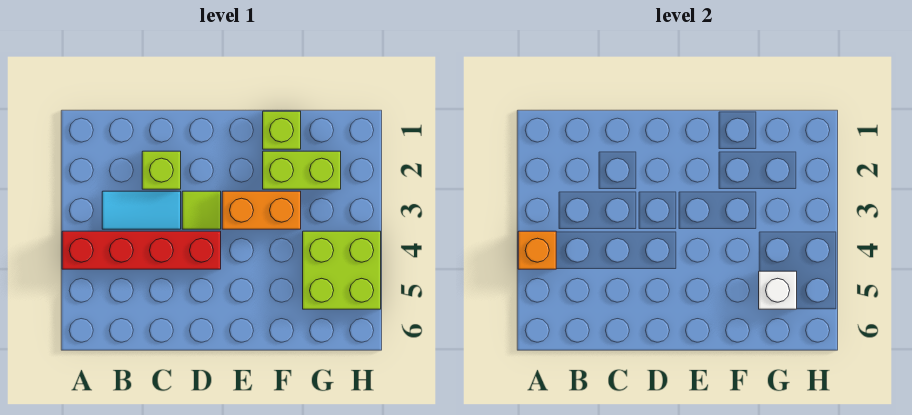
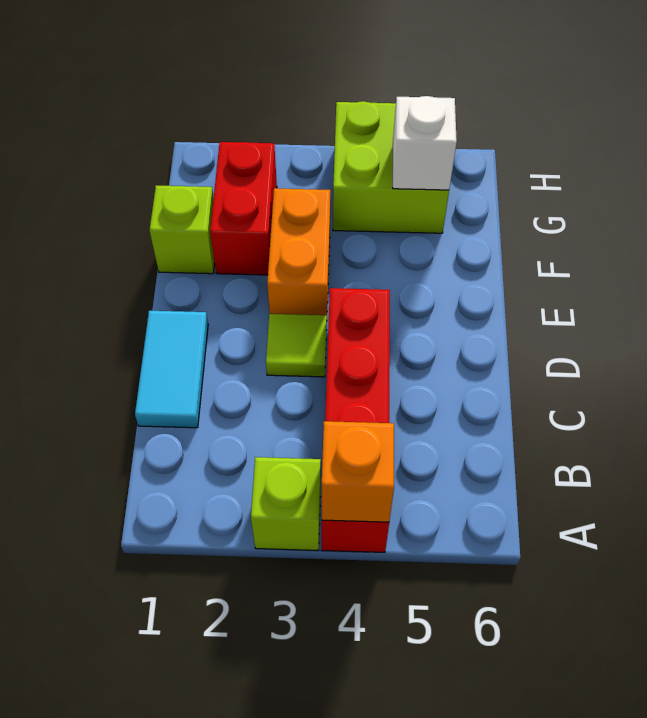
cyan tile B3:C3 level 1 -> cyan tile C1:D1 level 1
lime brick C2 level 1 -> lime brick A3 level 1
lime brick F2:G2 level 1 -> red brick F2:G2 level 1

